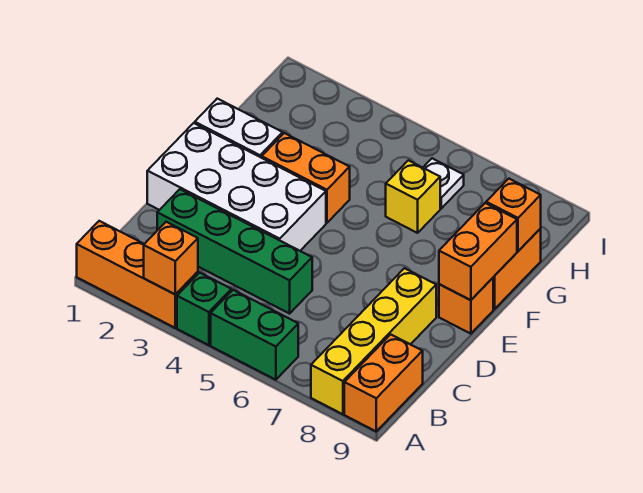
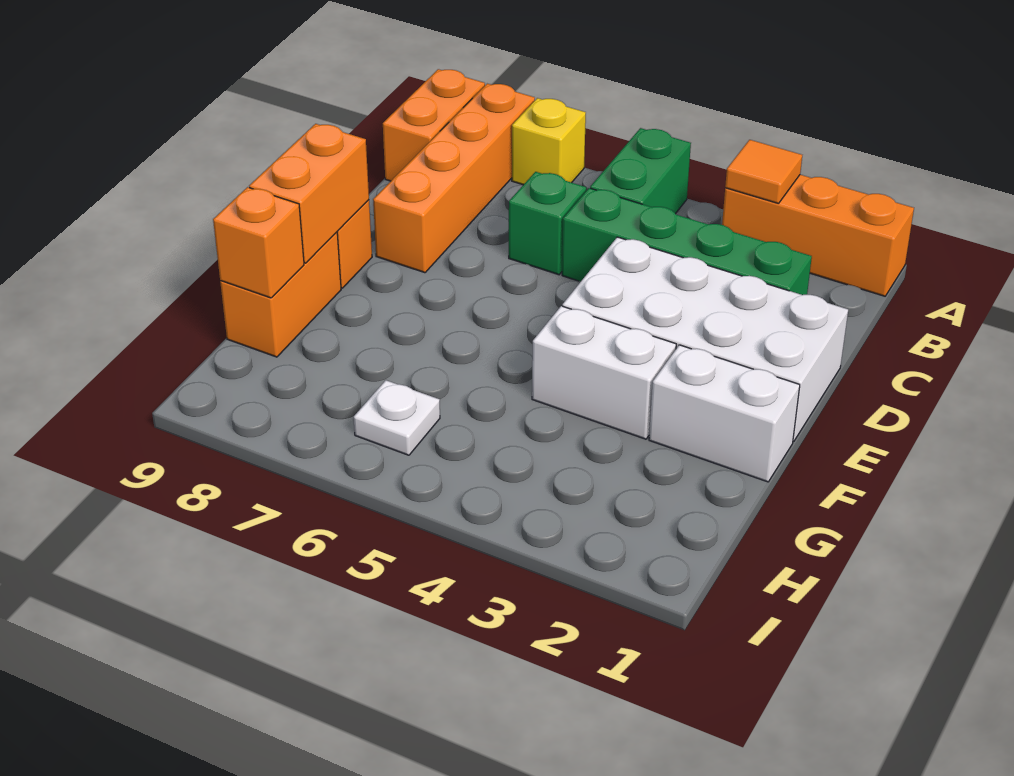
orange brick A3 level 2 -> orange tile A3 level 2
green brick A4 level 1 -> green brick C6 level 1
green brick A5:A6 level 1 -> green brick A5:B5 level 1
yellow brick A8:D8 level 1 -> orange brick A8:D8 level 1
orange brick F3:F4 level 1 -> white brick F3:F4 level 1
yellow brick G6 level 1 -> yellow brick A7 level 1

